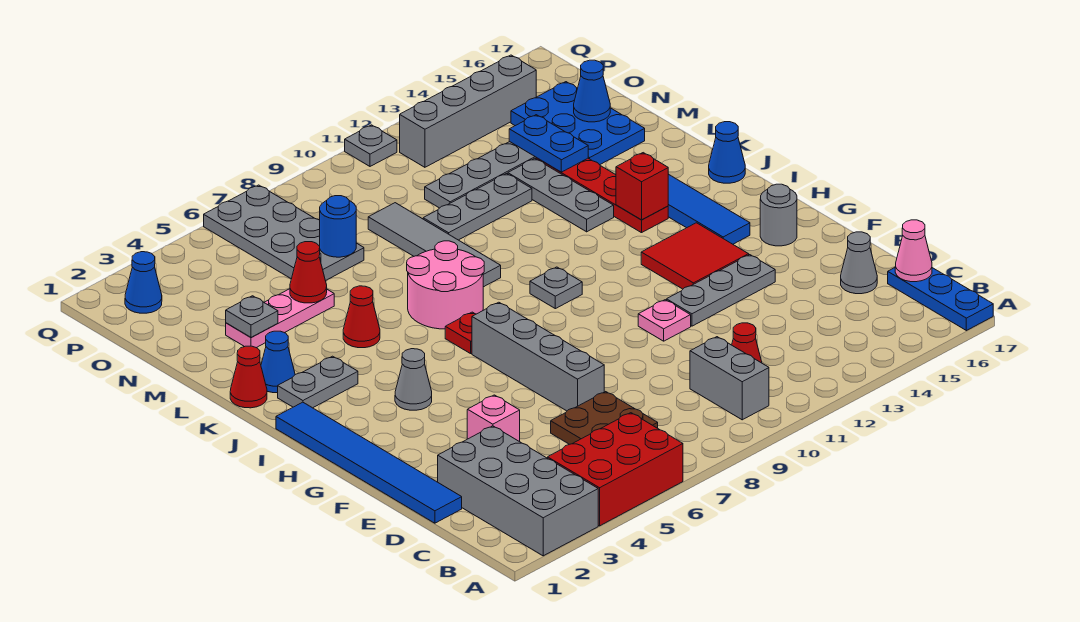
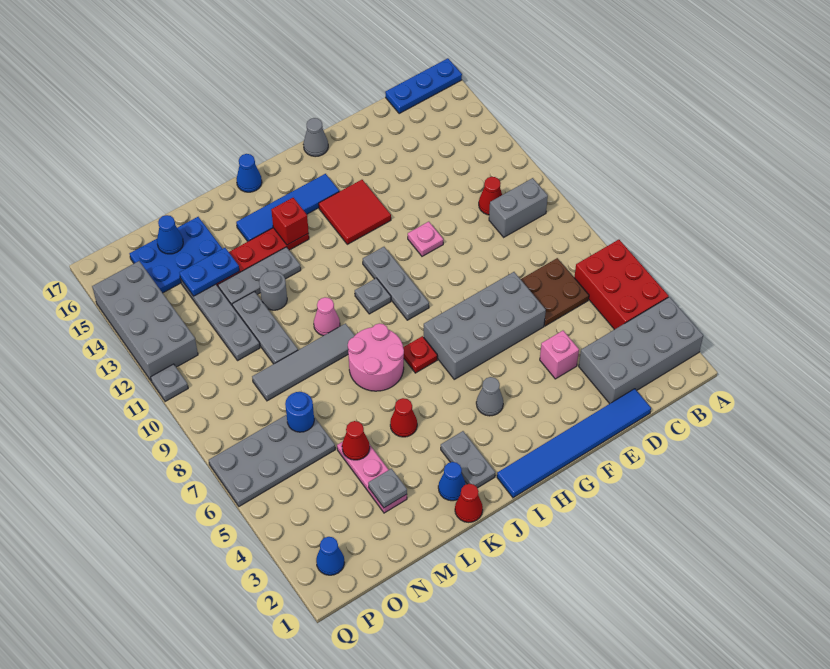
pink cone C17 level 2 -> pink cone K10 level 1
grey cone D16 level 1 -> grey cone G17 level 1
grey brick E7:H7 level 1 -> grey brick E6:H7 level 1
grey plate F12:F14 level 1 -> grey plate H9:H11 level 1
grey round brick G16 level 1 -> grey round brick L12 level 1
grey brick P12:P15 level 1 -> grey brick P12:Q15 level 1

